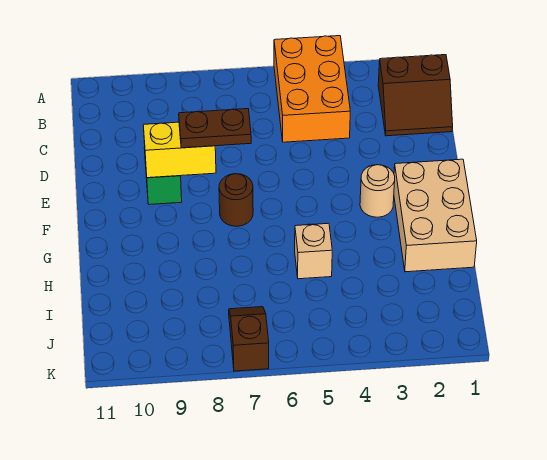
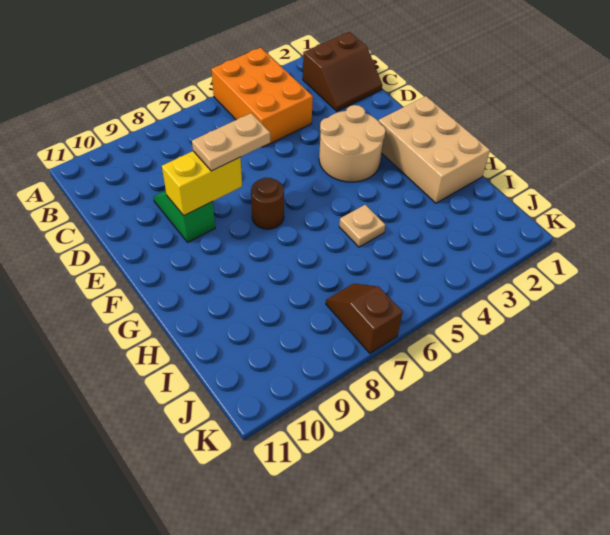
brown plate E7:E8 level 3 -> tan plate E7:E8 level 3
tan round brick F3 level 1 -> tan round brick E3:F4 level 1
tan brick H5 level 1 -> tan plate H5 level 1

